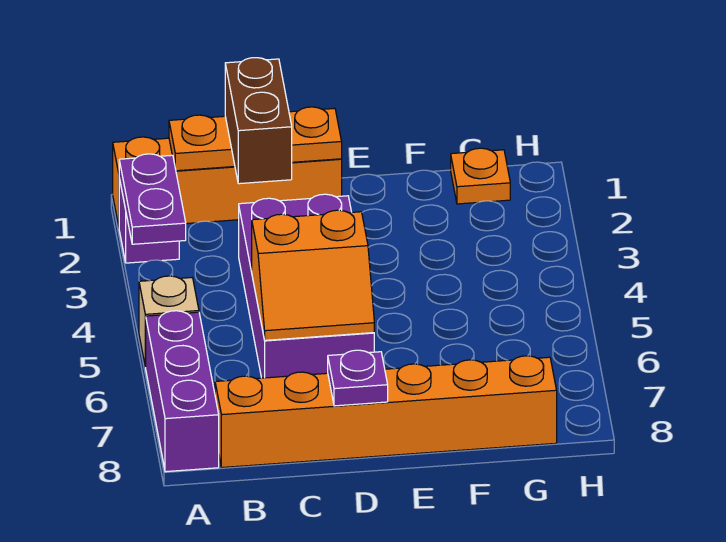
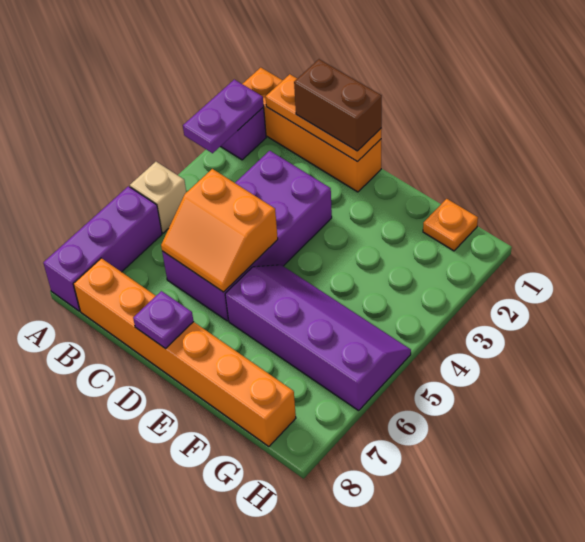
brown brick C1:C2 level 3 -> brown brick C1:D1 level 3
none -> purple slope E5:H6 level 1 top 6

